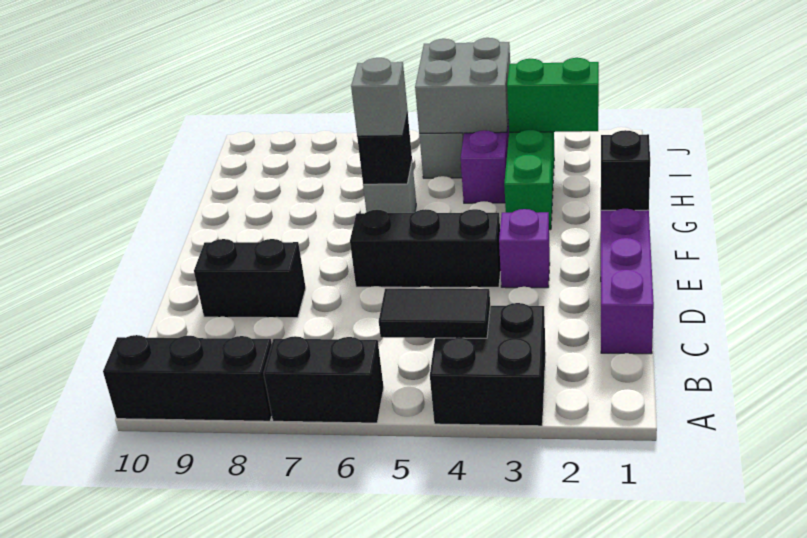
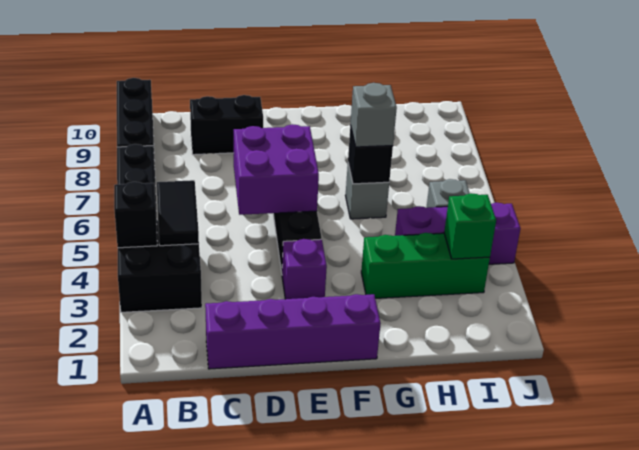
none -> purple brick D5:E6 level 2
black brick D8:D9 level 1 -> black brick C9:D9 level 1
black brick F1 level 2 -> black brick A4 level 2
green brick I2:I3 level 2 -> green brick I3 level 2
grey brick I4:J5 level 2 -> none

